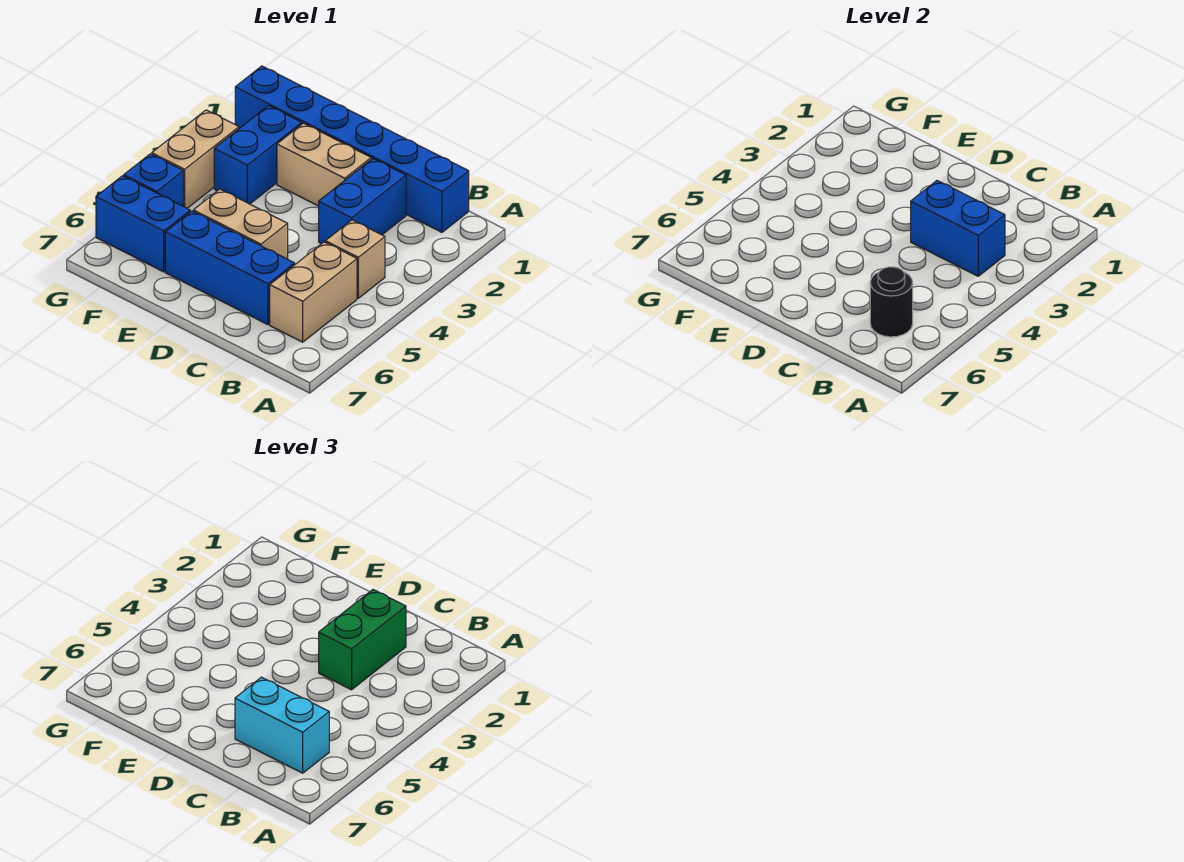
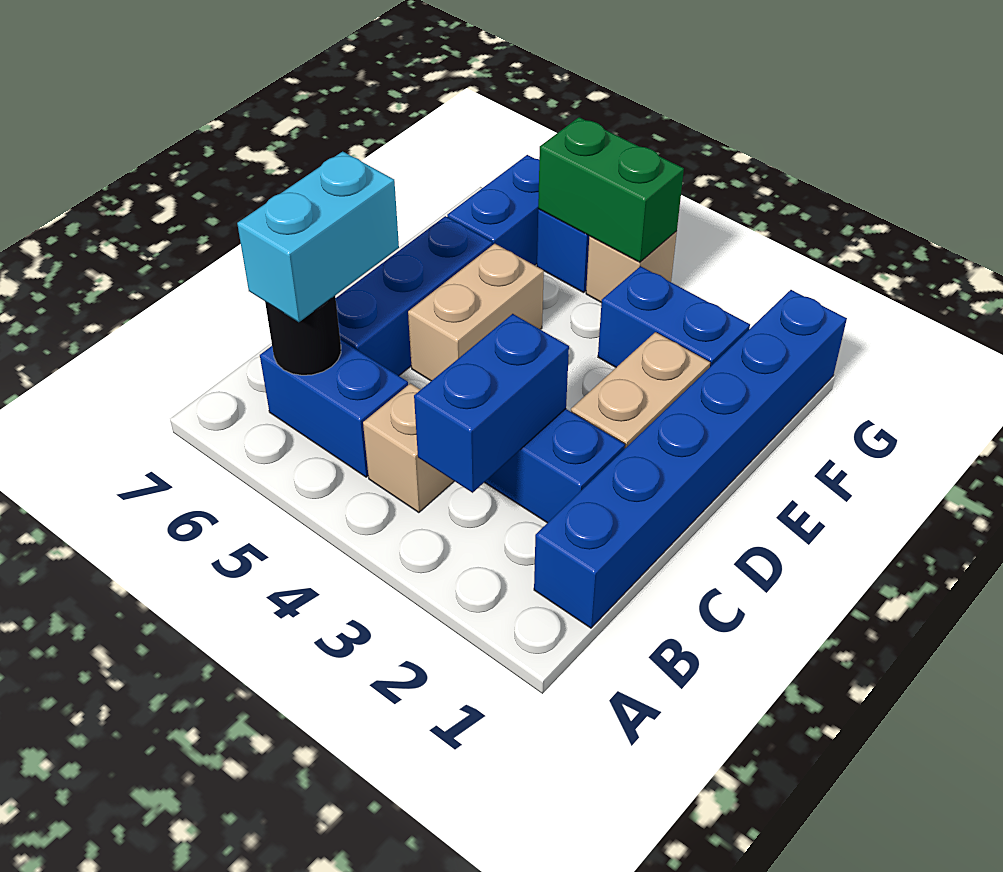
tan brick B5:B6 level 1 -> blue brick B5:B6 level 1
green brick C2:C3 level 3 -> green brick G4:G5 level 2
tan brick G3:G4 level 1 -> tan brick G4 level 1

